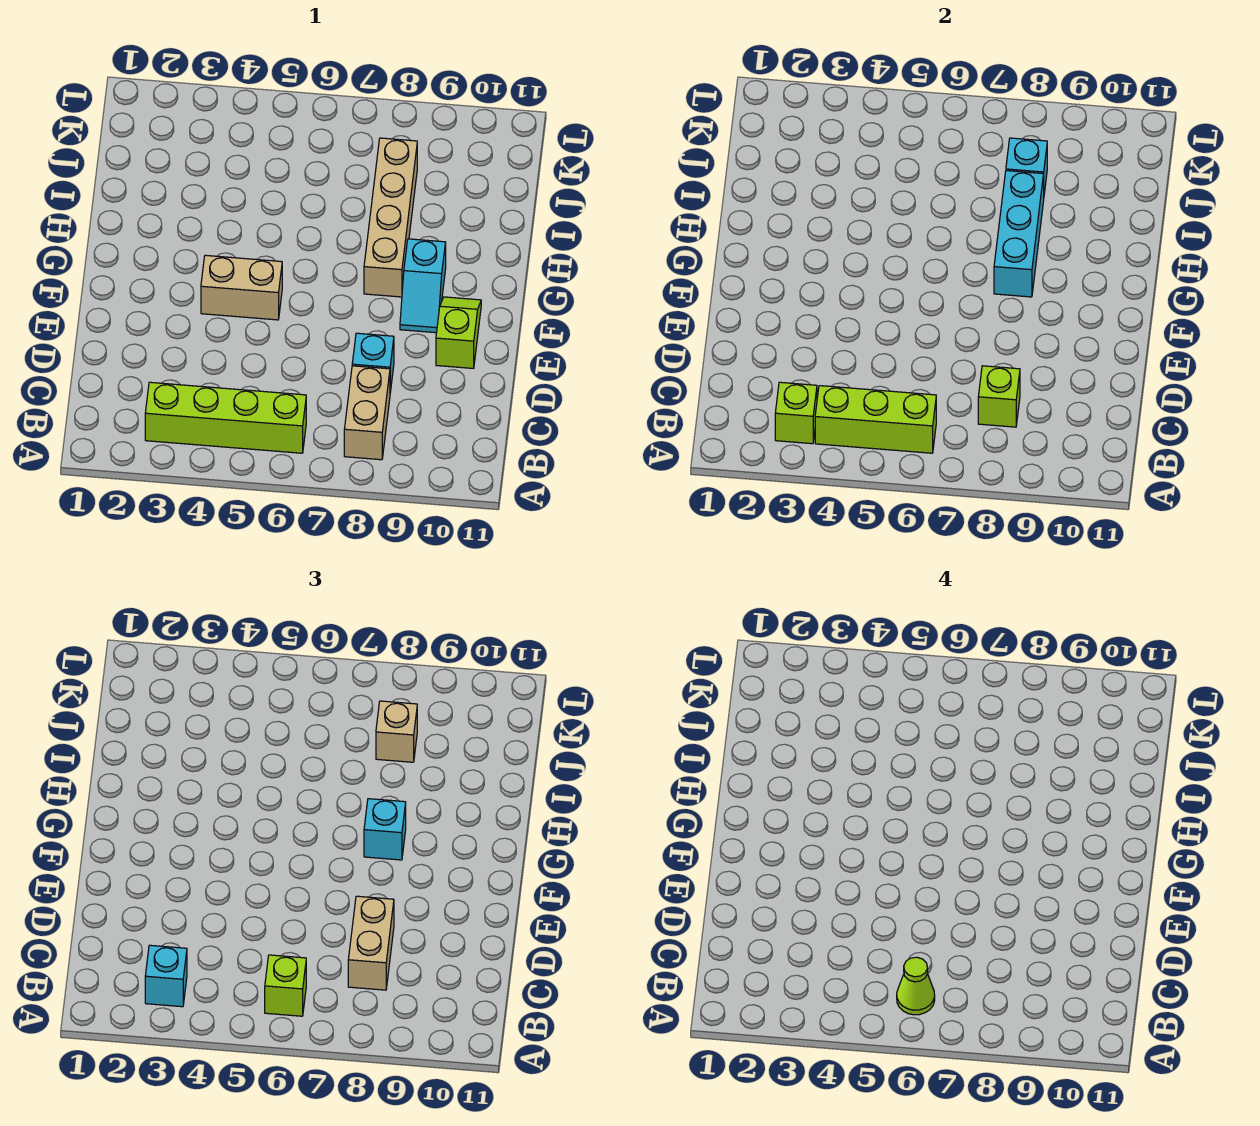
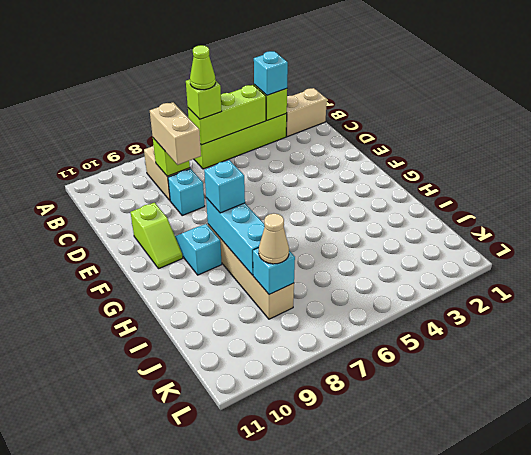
tan brick F4:F5 level 1 -> tan brick B1:B2 level 1
tan brick J8 level 3 -> tan cone J8 level 3

